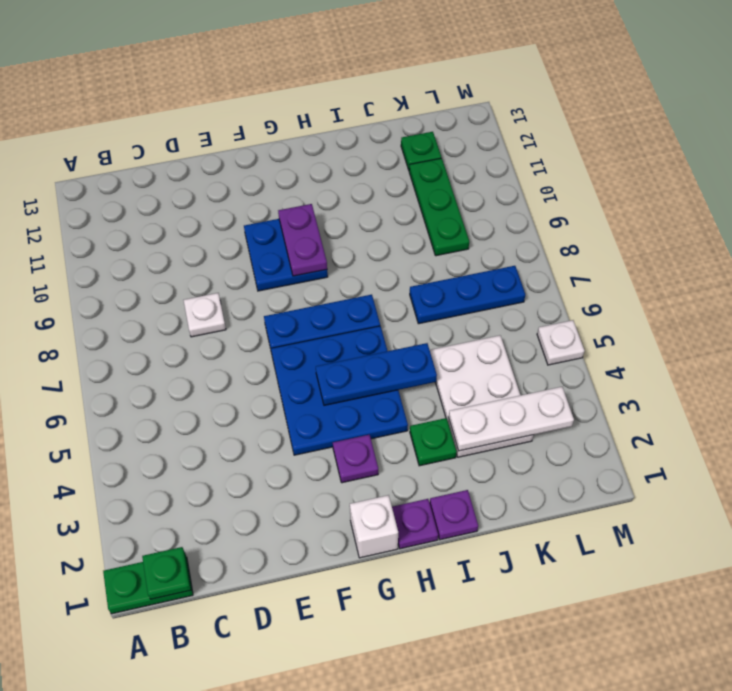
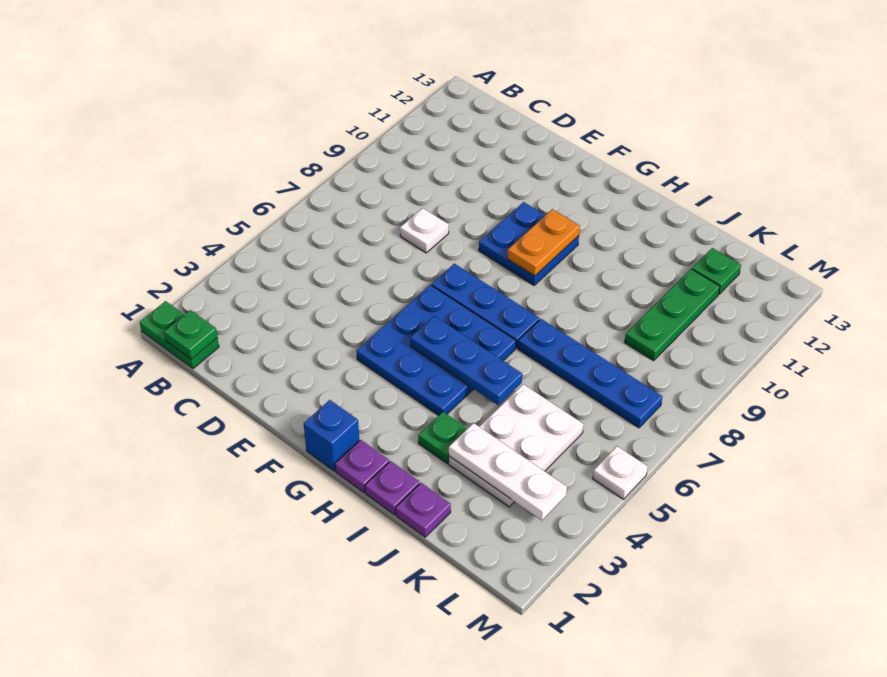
white brick G1 level 1 -> blue brick G1 level 1
purple plate G3 level 1 -> purple plate J1 level 1
purple plate G9:G10 level 2 -> orange plate G9:G10 level 2
blue plate J7:L7 level 1 -> blue plate I7:L7 level 1

